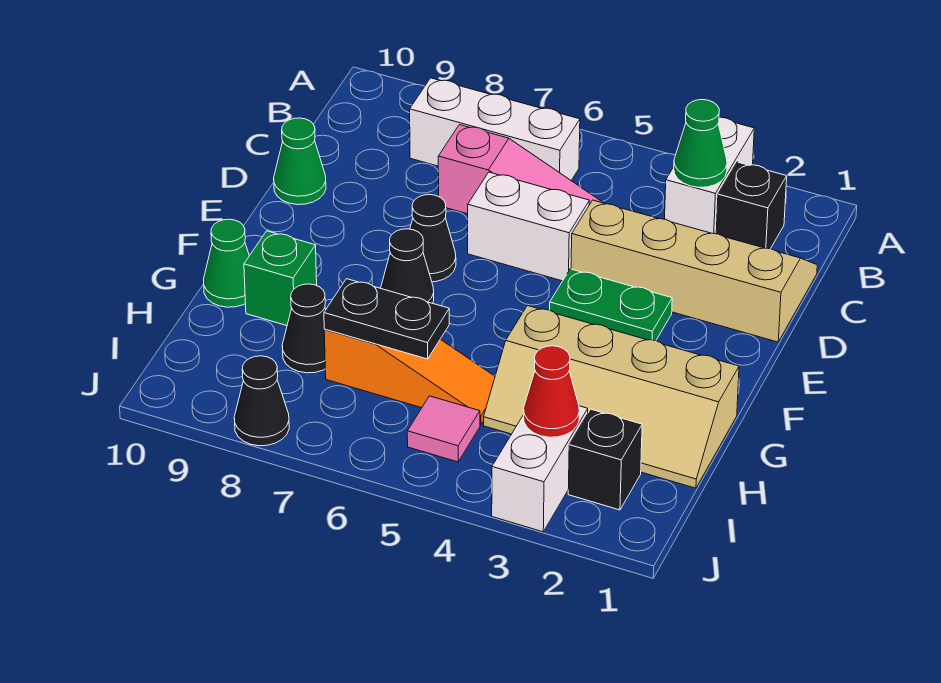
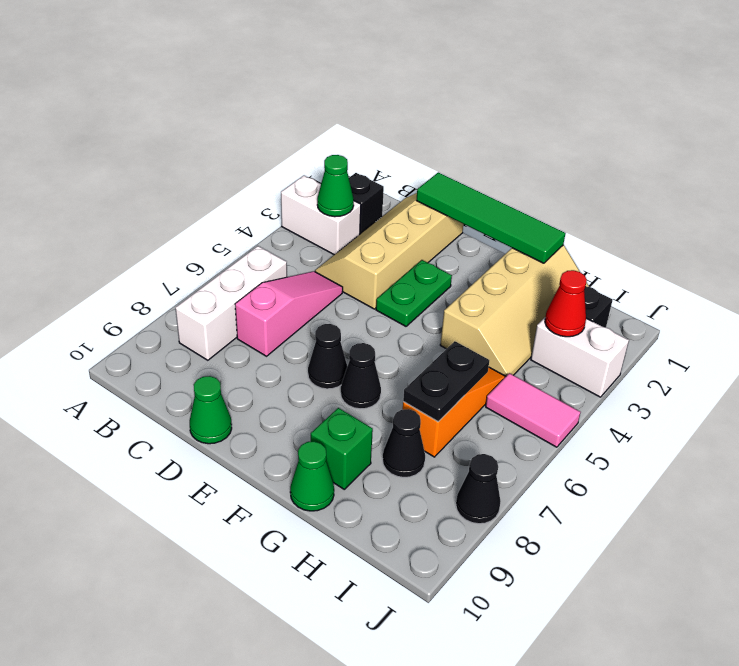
none -> green tile D1:G1 level 2
white brick D5:D6 level 1 -> none
pink tile I5 level 1 -> pink tile I5:J5 level 1

